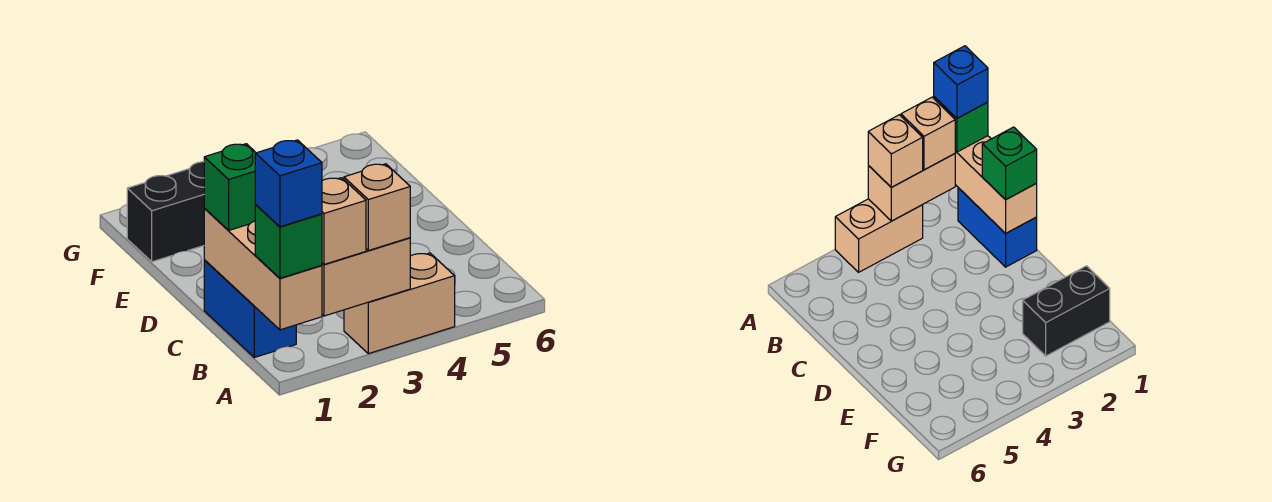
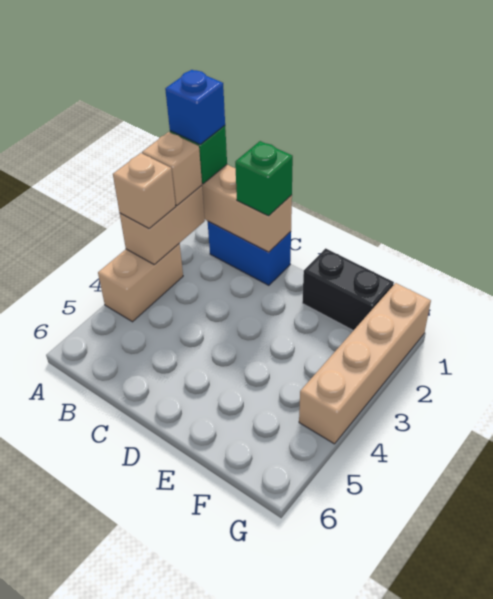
black brick F1:F2 level 1 -> black brick E1:F1 level 1
none -> tan brick G1:G4 level 1

